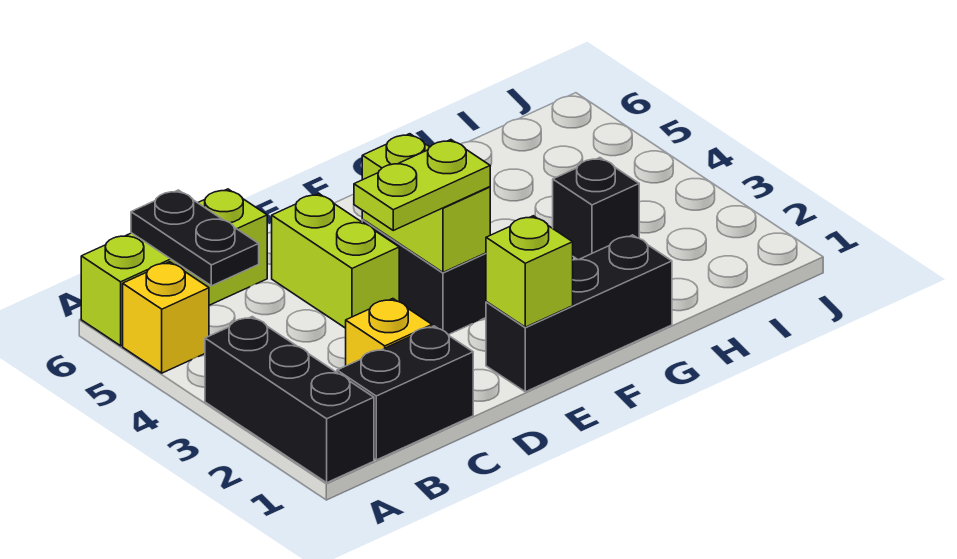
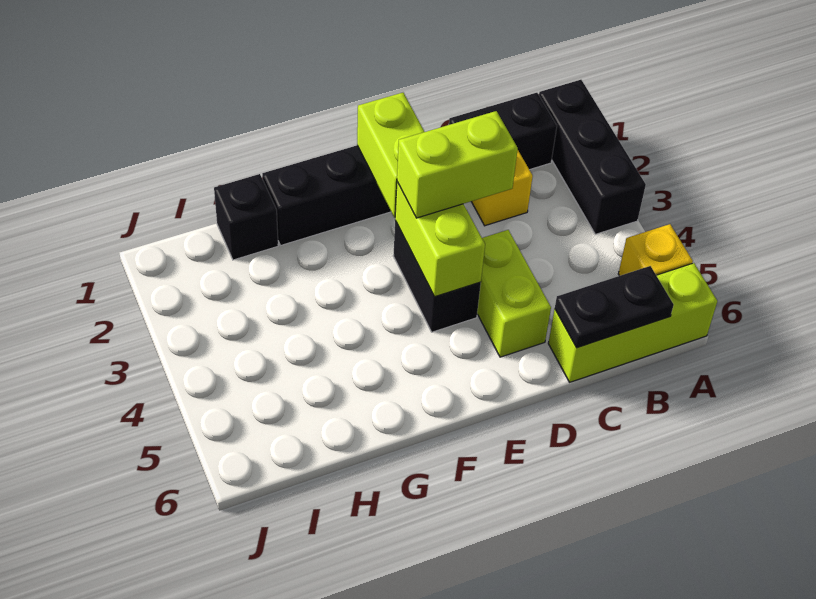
black plate B5:B6 level 2 -> black plate B6:C6 level 2
lime plate D3:E3 level 3 -> lime brick D3:E3 level 3
lime brick E1 level 2 -> lime brick E1:E2 level 2
black brick H3 level 1 -> black brick H1 level 1

